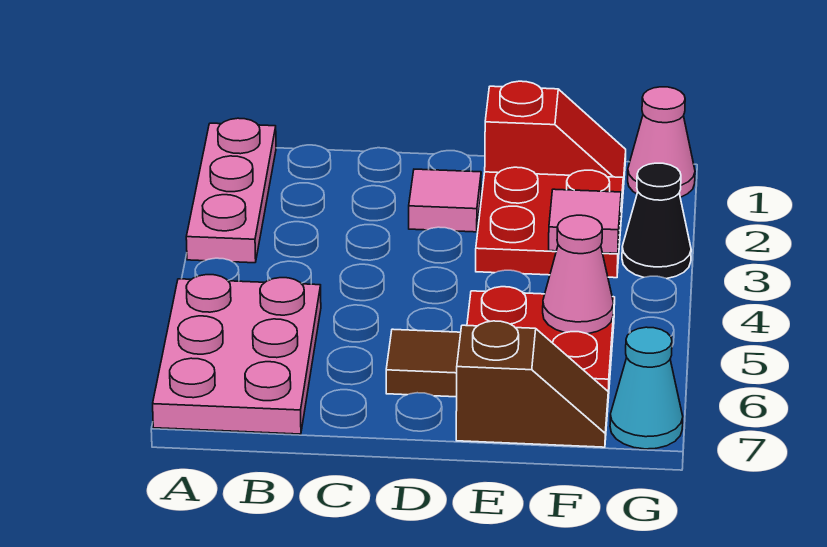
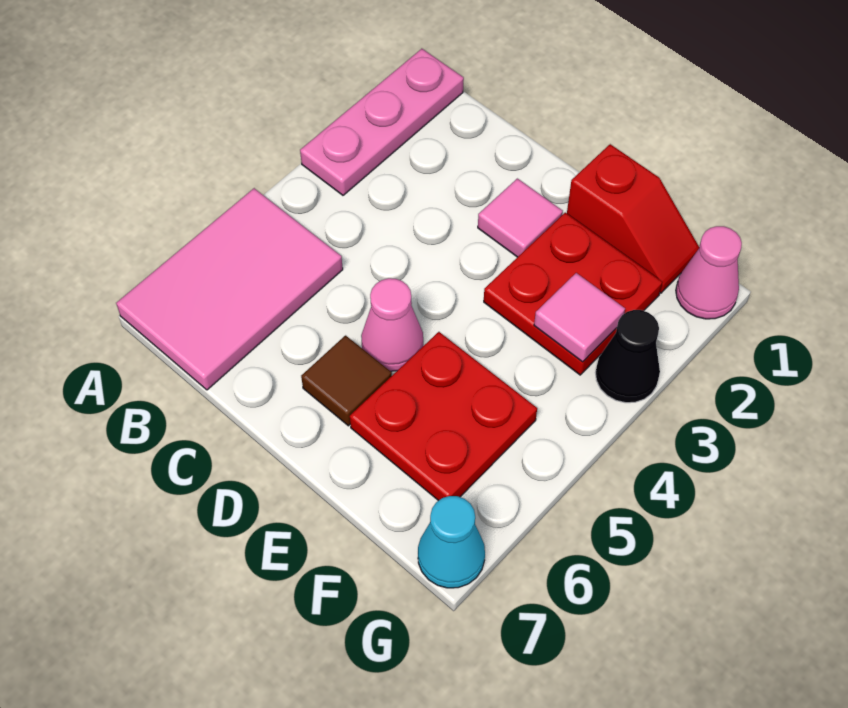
pink plate A5:B7 level 1 -> pink tile A5:B7 level 1
brown slope E7:F7 level 1 top E -> none
pink cone F5 level 2 -> pink cone D5 level 1

